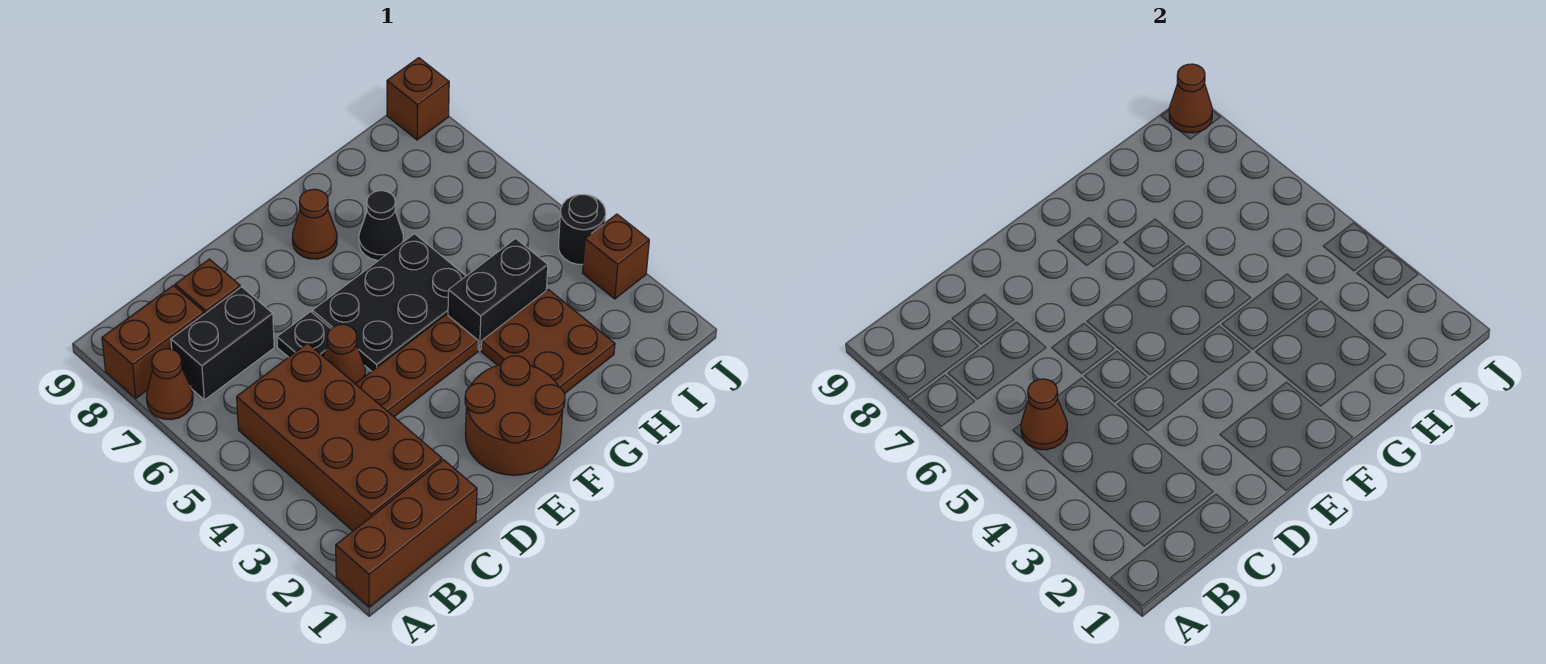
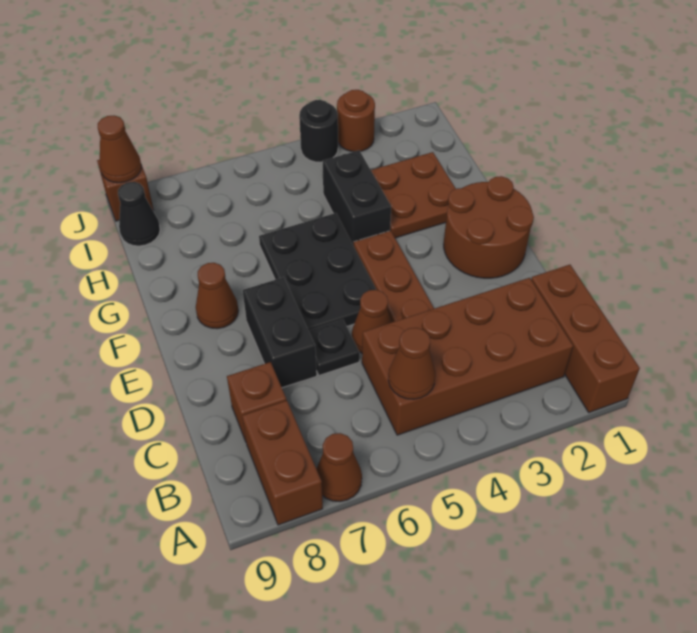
black brick B7:C7 level 1 -> black brick D7:E7 level 1
black cone G7 level 1 -> black cone I9 level 1
brown brick J3 level 1 -> brown round brick J3 level 1

